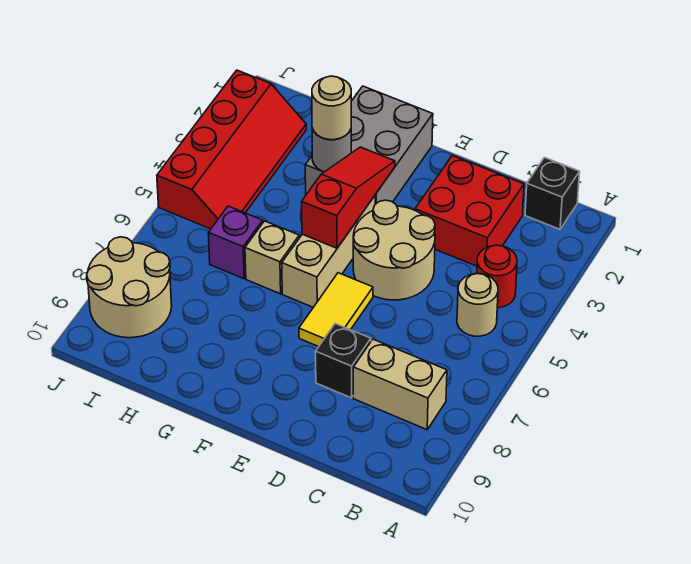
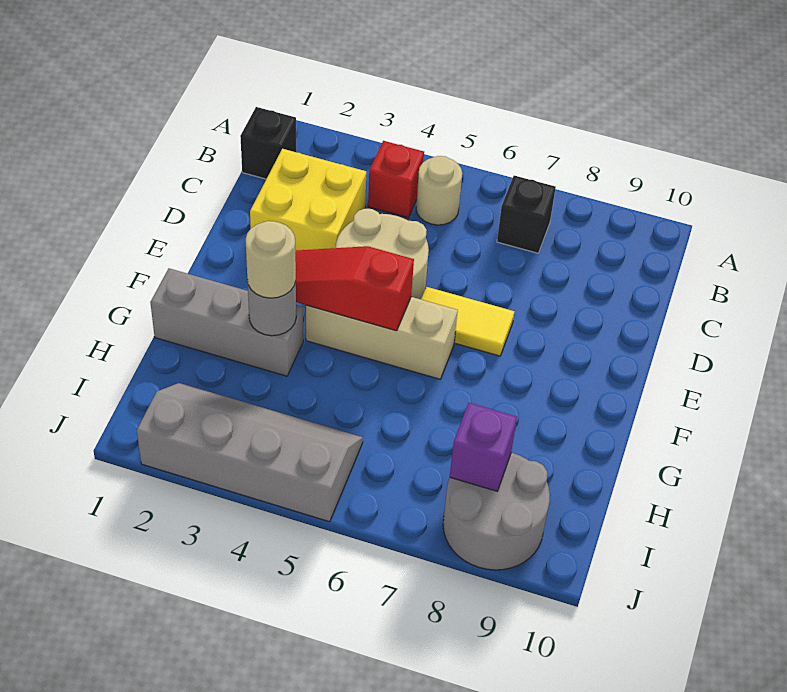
red round brick B4 level 1 -> red brick B4 level 1
tan brick B8:C8 level 1 -> none
red brick C2:D3 level 1 -> yellow brick C2:D3 level 1
black brick D8 level 1 -> black brick B7 level 1
grey brick F1:G3 level 1 -> grey brick G1:G3 level 1
tan brick G6 level 1 -> none
purple brick H6 level 1 -> purple brick I8 level 2
red slope I2:J5 level 1 top J -> grey slope I2:J5 level 1 top J
tan round brick I8:J9 level 1 -> grey round brick I8:J9 level 1

